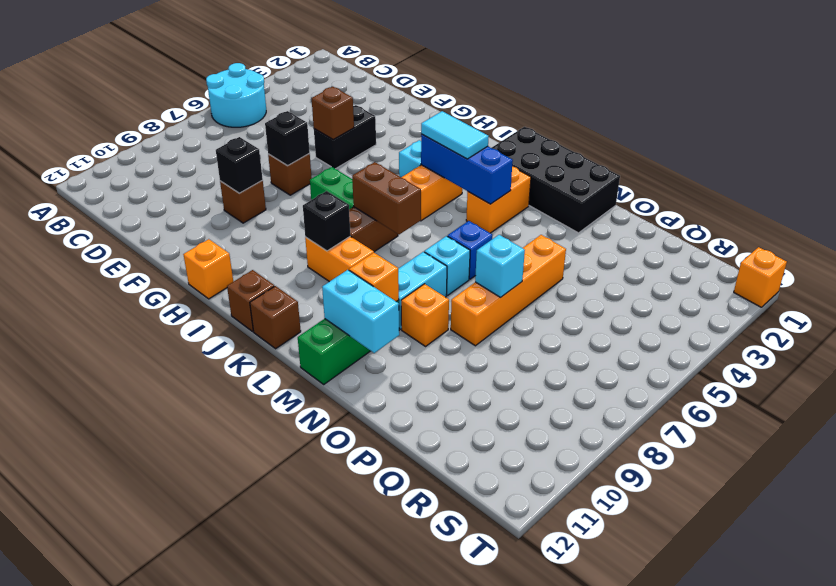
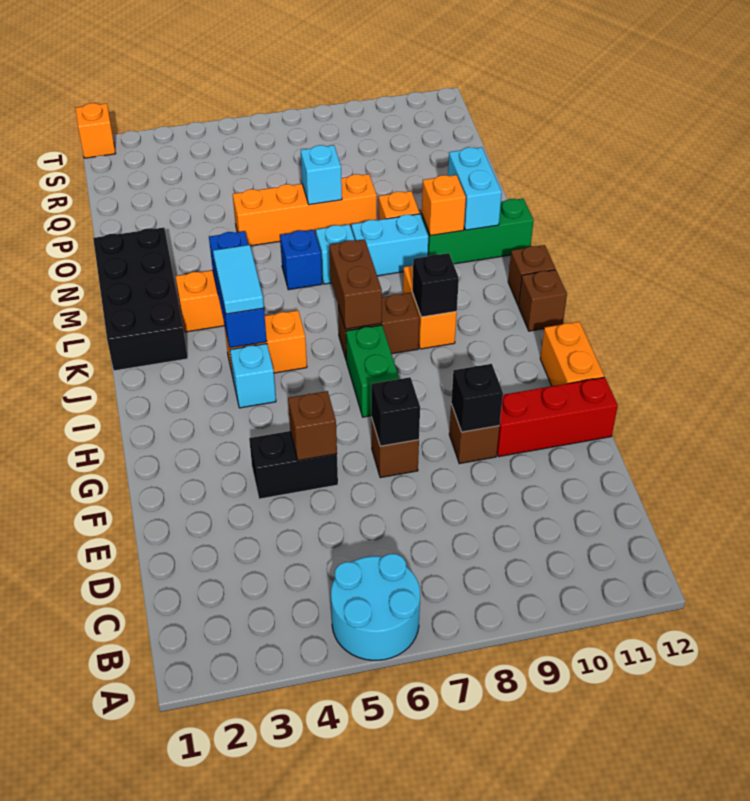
none -> red brick F10:F12 level 1
orange brick H12 level 1 -> orange brick G12:H12 level 1

